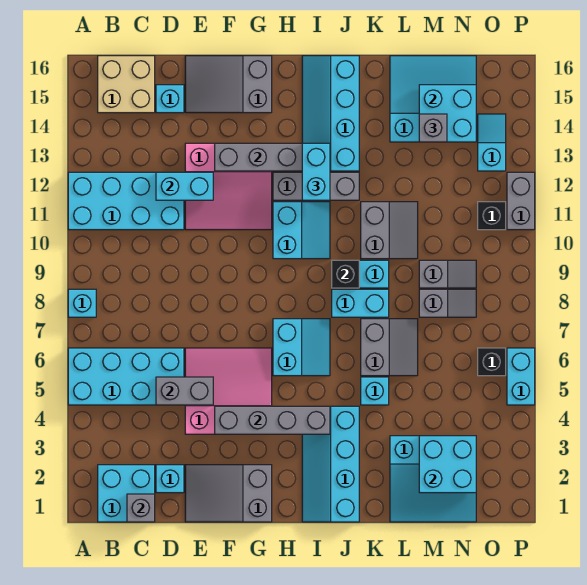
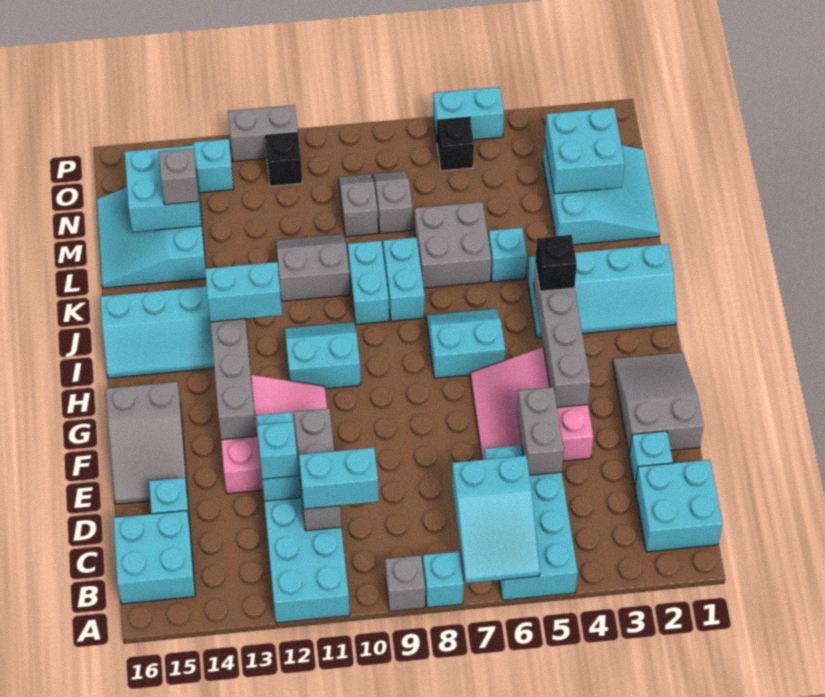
none -> cyan slope A6:C7 level 2 top C
tan brick B15:C16 level 1 -> cyan brick B15:C16 level 1
grey brick C1 level 2 -> grey brick A9 level 1
none -> cyan brick C10:C11 level 3
none -> cyan brick D12 level 3
grey slope E1:G2 level 1 top G -> grey slope E1:G2 level 1 top E
grey brick H12:J12 level 1 -> grey brick C11:E11 level 2
black brick J9 level 2 -> black brick I4 level 3
grey slope K6:L7 level 1 top K -> grey brick K6:L7 level 1

